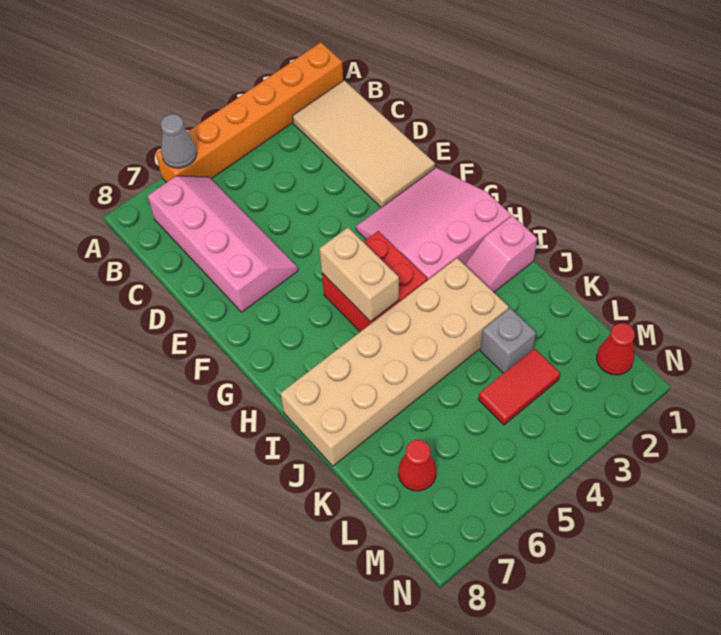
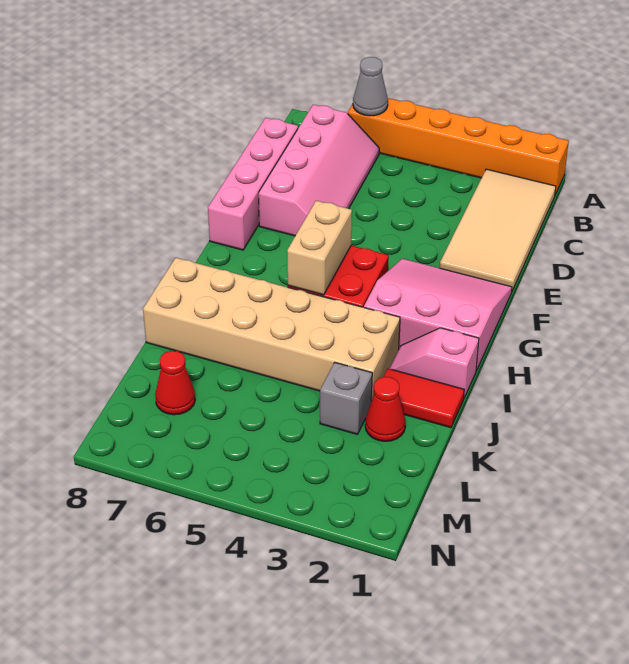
none -> pink brick C8:F8 level 1
red tile L3:L4 level 1 -> red tile J1:J2 level 1
red cone M1 level 1 -> red cone K2 level 1

